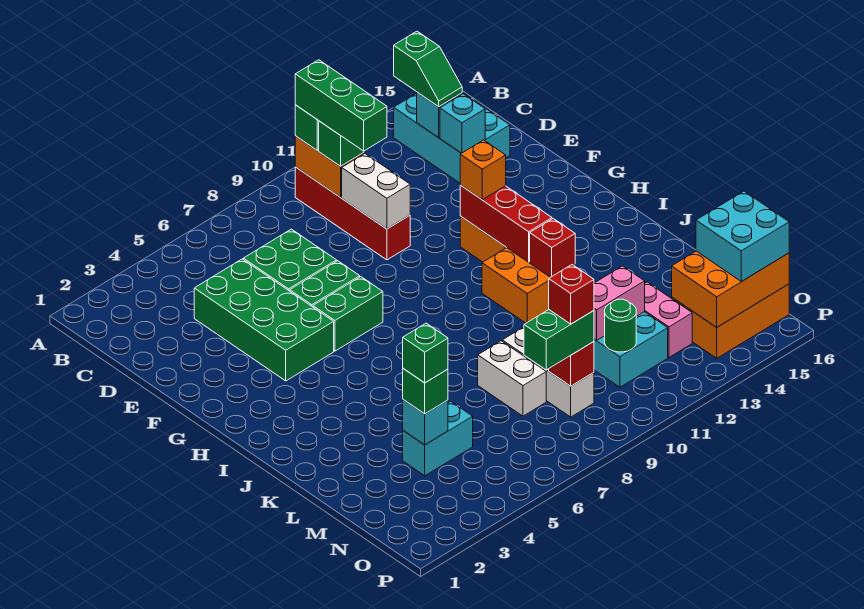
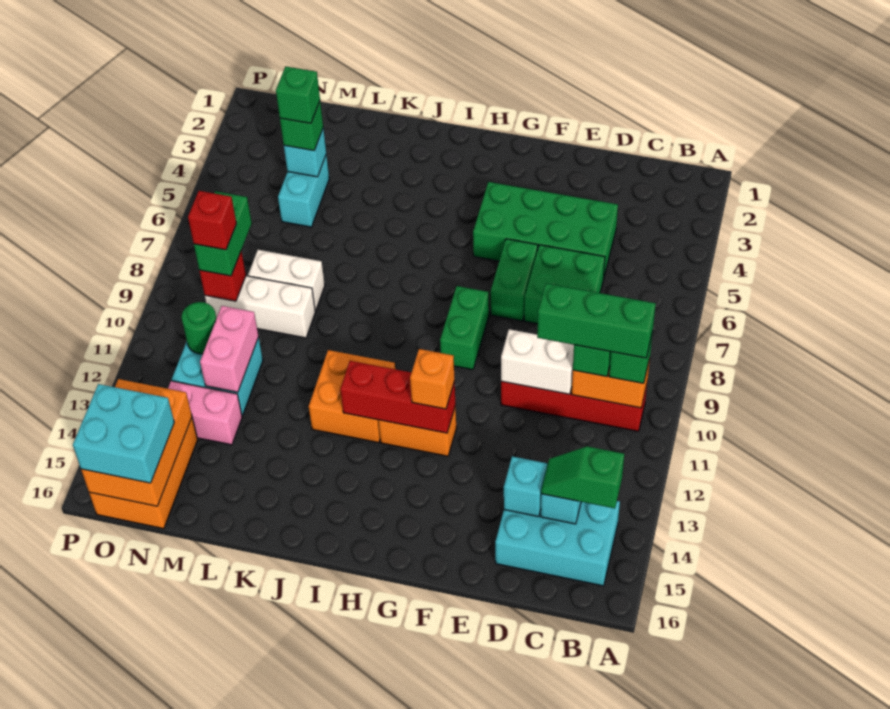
green brick G6:G7 level 1 -> green brick G8:G9 level 1
red brick J12 level 2 -> none

